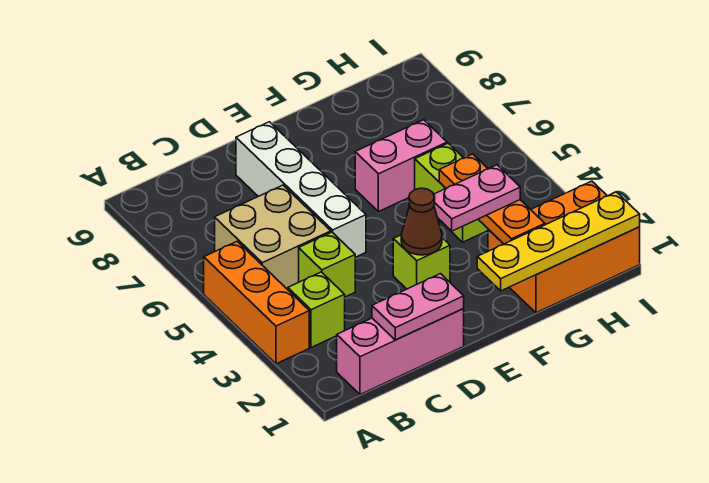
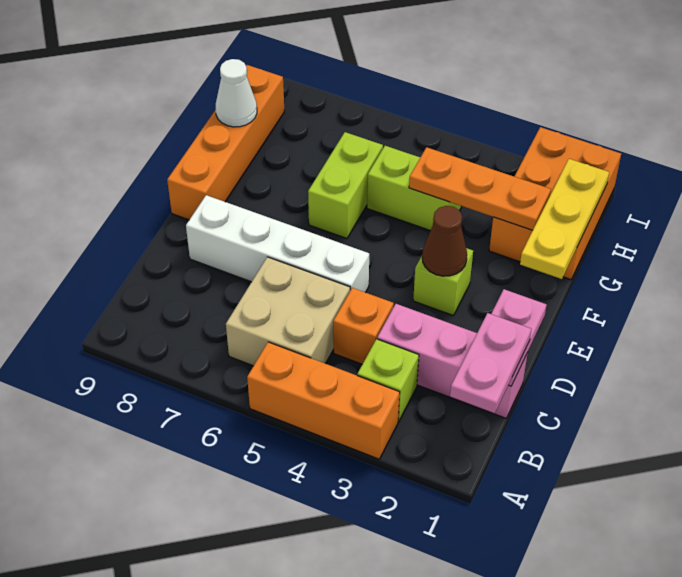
pink brick B1:D1 level 1 -> pink brick C1:C3 level 1
lime brick C4 level 1 -> orange brick C4 level 1
none -> orange brick E9:H9 level 1
yellow plate F1:I1 level 2 -> yellow plate F1:H1 level 2
pink plate F3:G3 level 3 -> pink plate B1:C1 level 3
pink brick F6:G6 level 1 -> lime brick F6:G6 level 1
none -> white cone G9 level 2

